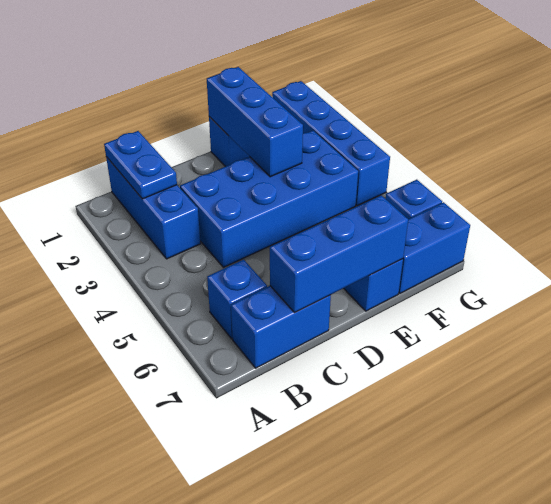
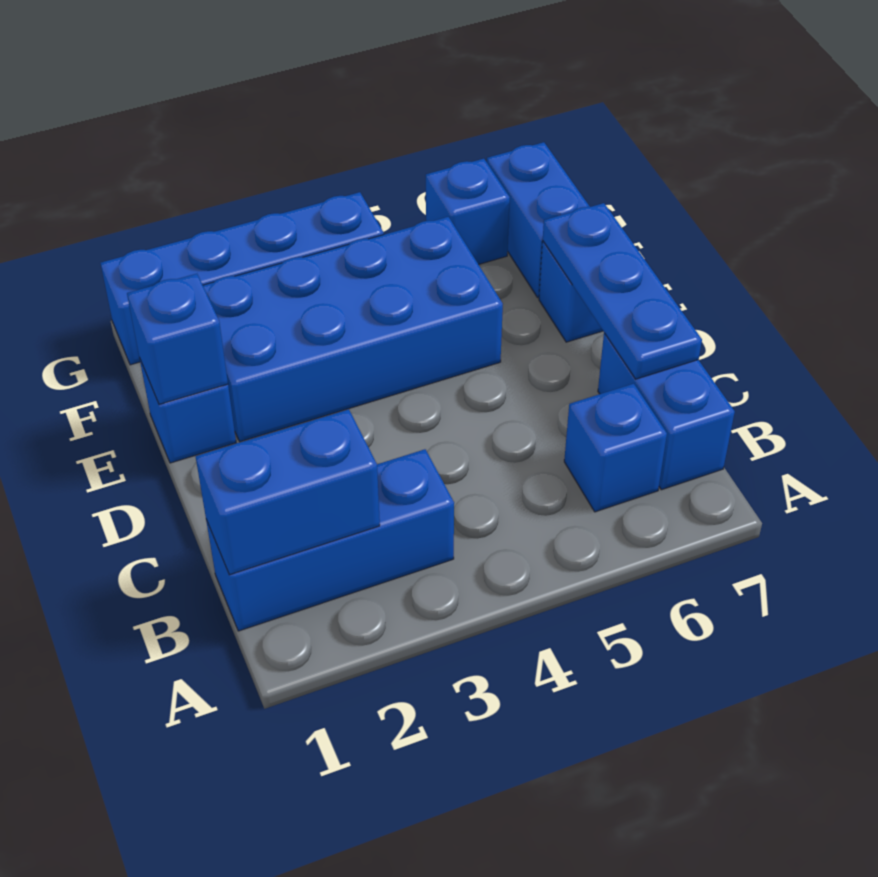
blue plate B1:B2 level 2 -> blue brick B1:B2 level 2
blue brick C3:F4 level 1 -> blue brick E2:F5 level 1
blue brick C7:E7 level 2 -> blue plate C7:E7 level 2
blue brick E1:E3 level 2 -> blue brick E1 level 2

